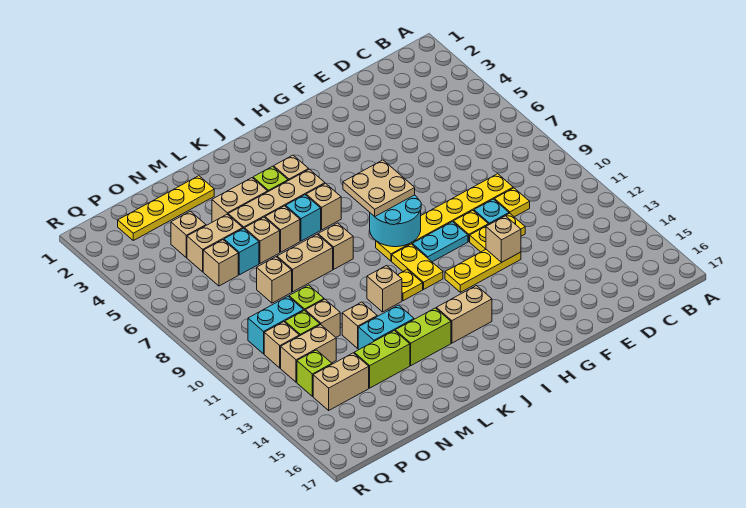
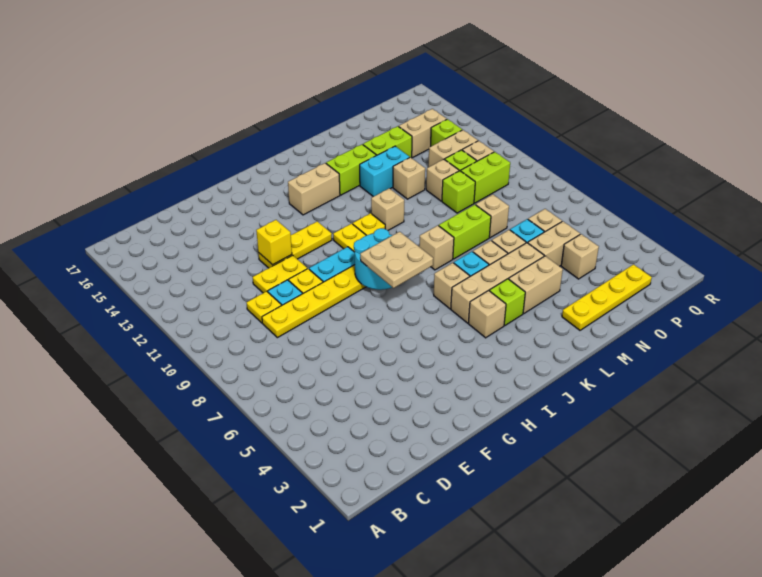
tan brick F12 level 2 -> yellow brick F12 level 2
tan brick L8:M8 level 1 -> lime brick L8:M8 level 1
cyan brick O10:P10 level 1 -> lime brick O10:P10 level 1

